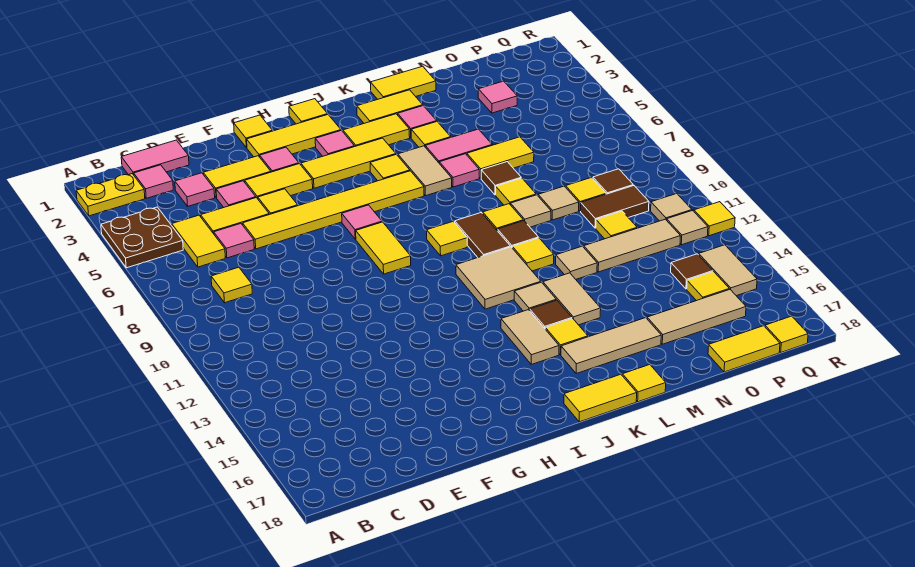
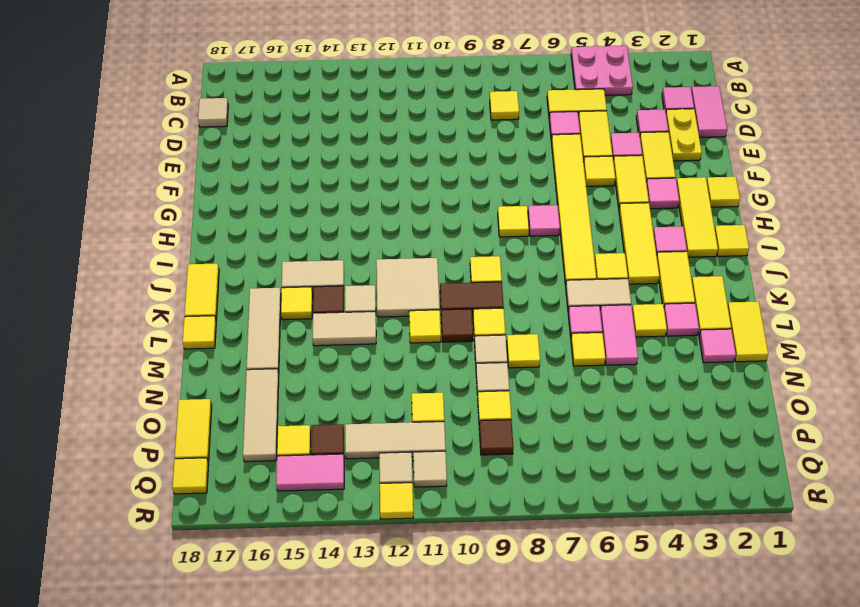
yellow plate A2:B2 level 1 -> yellow plate D2:E2 level 1
brown plate A4:B5 level 1 -> pink plate A4:B5 level 1
yellow tile H8:H9 level 1 -> yellow tile H8 level 1
yellow tile M6:N6 level 1 -> yellow tile M6 level 1
brown tile M7 level 1 -> none
tan tile M12 level 1 -> tan tile C18 level 1
tan tile N12:P12 level 1 -> tan tile P11:P13 level 1
pink tile O3 level 1 -> pink tile M2 level 1
brown tile O10:P10 level 1 -> none
tan tile Q14:Q15 level 1 -> pink tile Q14:Q15 level 1

